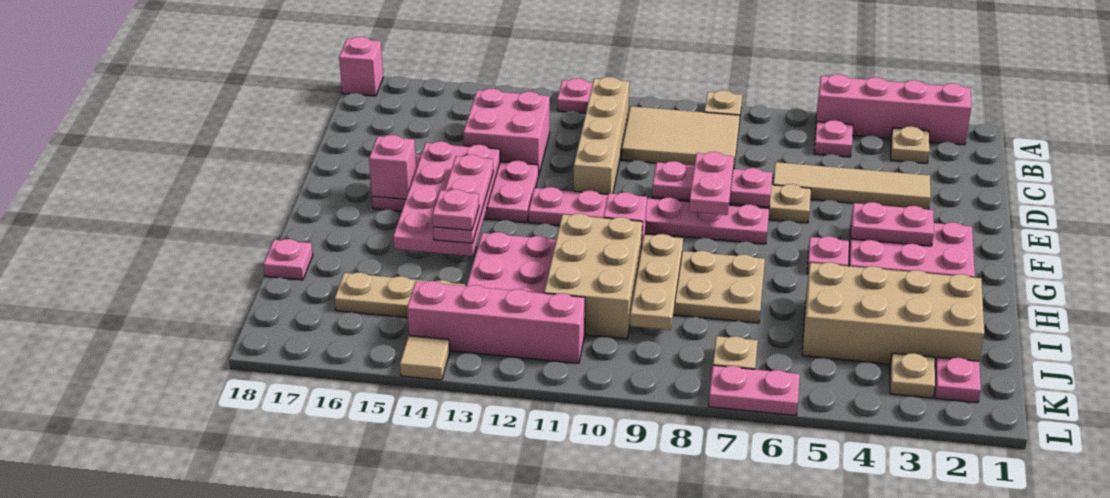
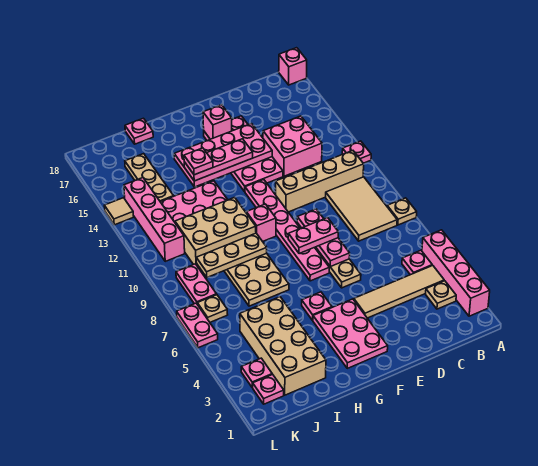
tan tile D3:D6 level 1 -> tan tile B4:E4 level 1
pink plate F3:F4 level 2 -> pink plate K8:K9 level 1
tan plate K3 level 1 -> pink plate K3 level 1

